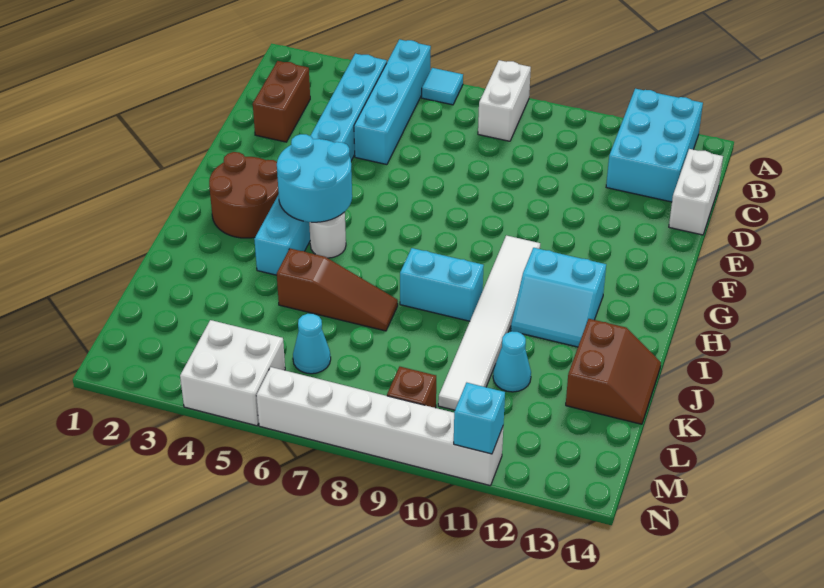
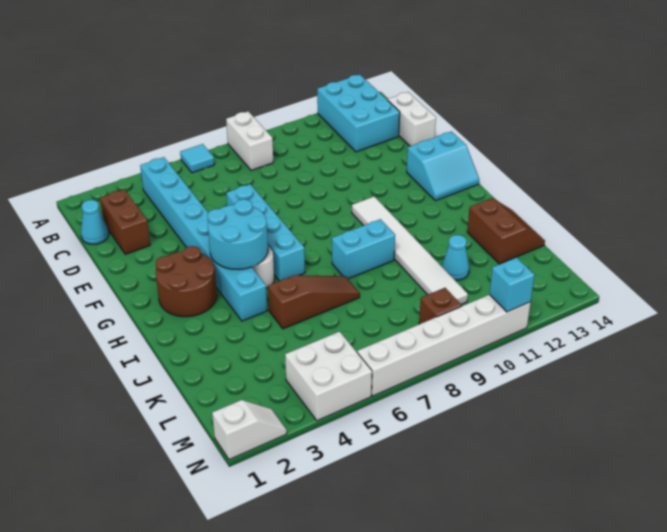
cyan brick A5:D5 level 1 -> cyan brick E6:H6 level 1
cyan slope H11:I12 level 1 top H -> cyan slope F13:G14 level 1 top F
cyan cone L6 level 1 -> cyan cone C1 level 1
none -> white slope N1:N2 level 1 top 1

